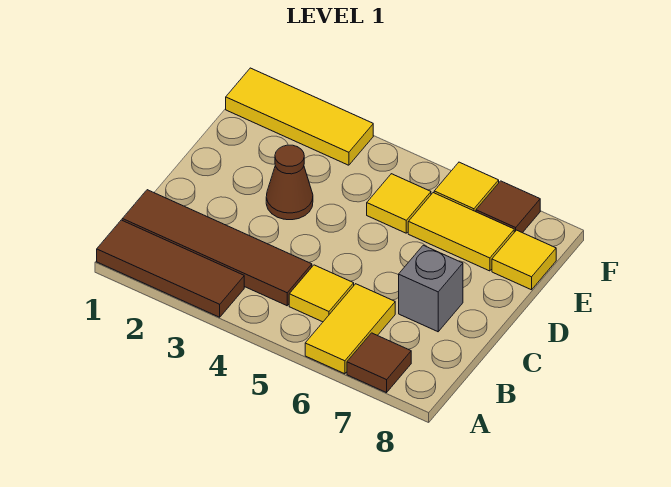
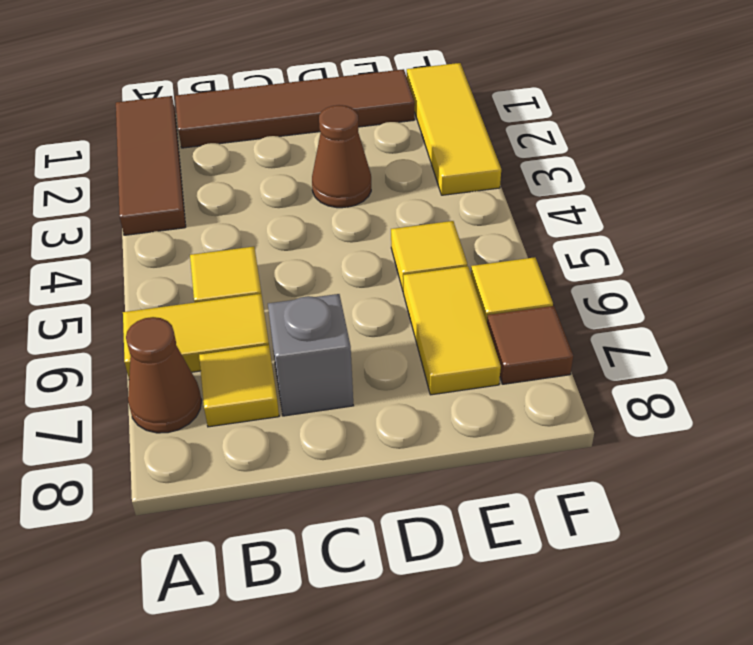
brown tile A7 level 1 -> brown cone A7 level 1
brown tile B1:B4 level 1 -> brown tile B1:E1 level 1
yellow tile E8 level 1 -> yellow tile B7 level 1

